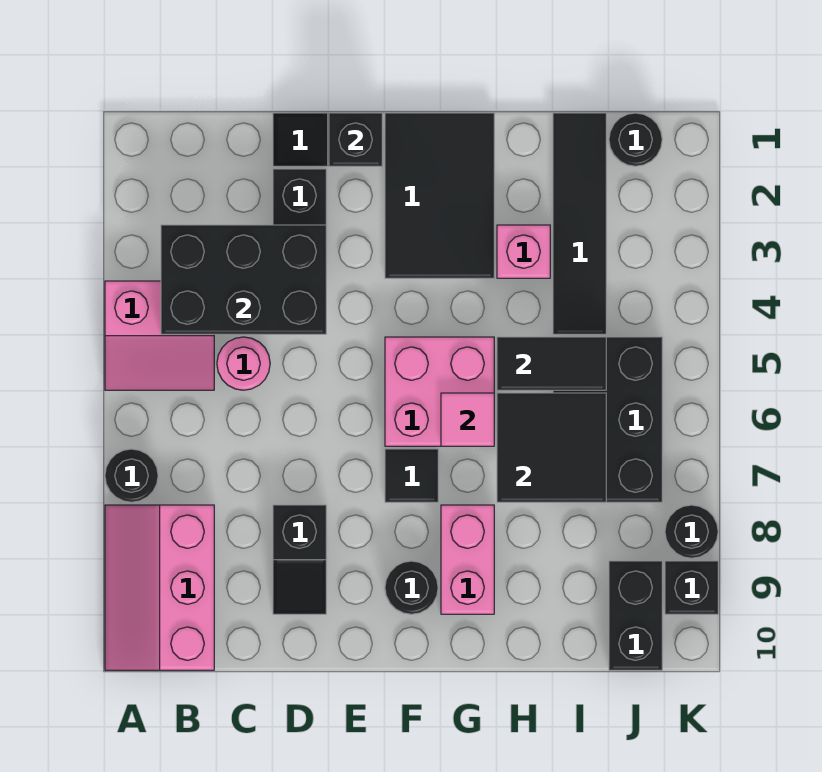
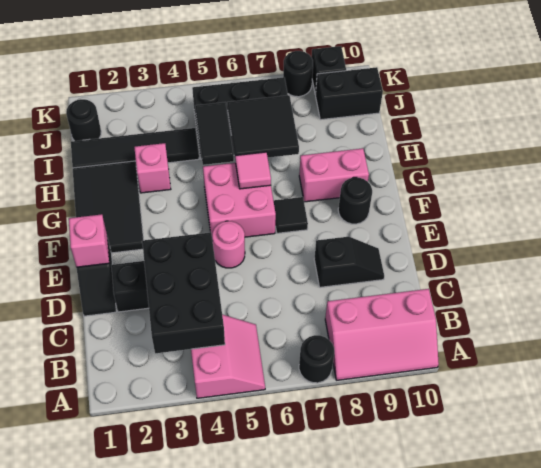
pink round brick C5 level 1 -> pink round brick E5 level 1
black brick E1 level 2 -> pink brick E1 level 2
black tile F1:G3 level 1 -> black tile F1:H2 level 1

